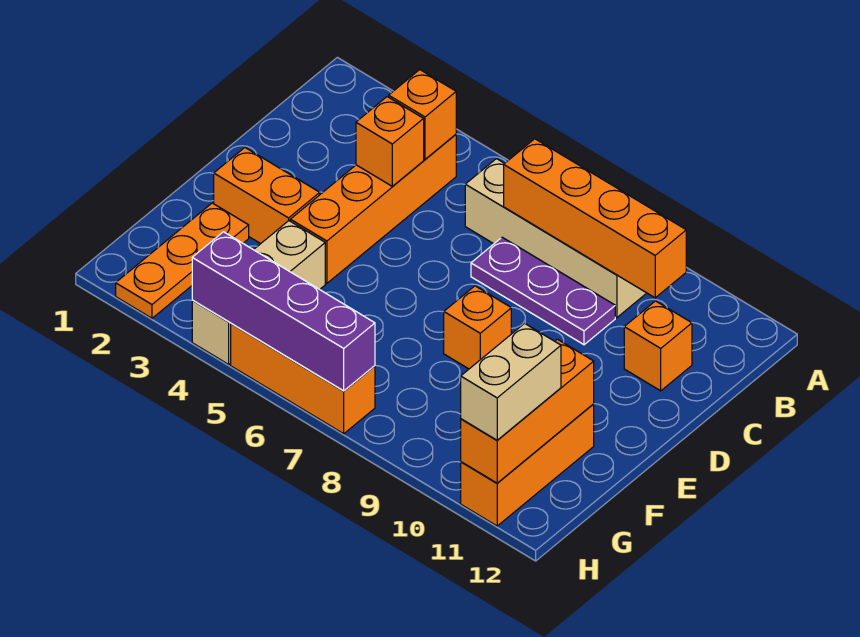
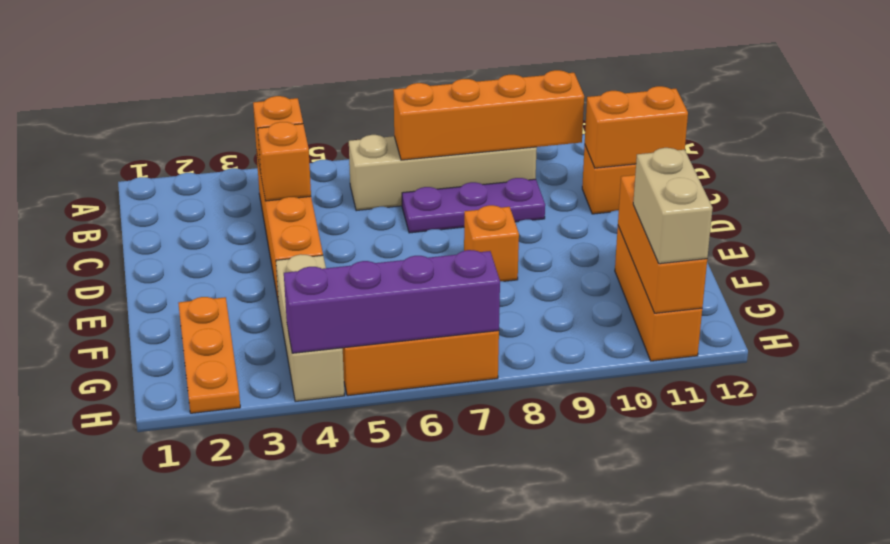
orange brick E2:E3 level 1 -> orange brick C11:C12 level 2

